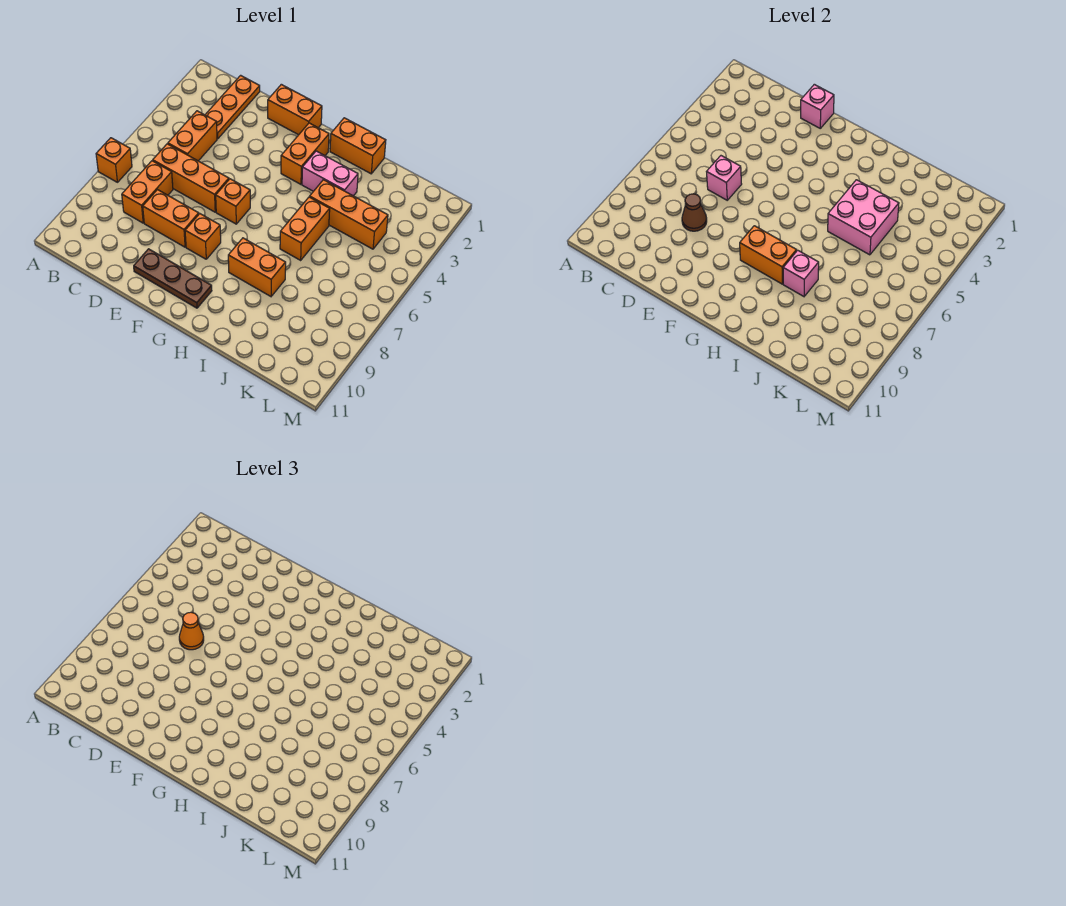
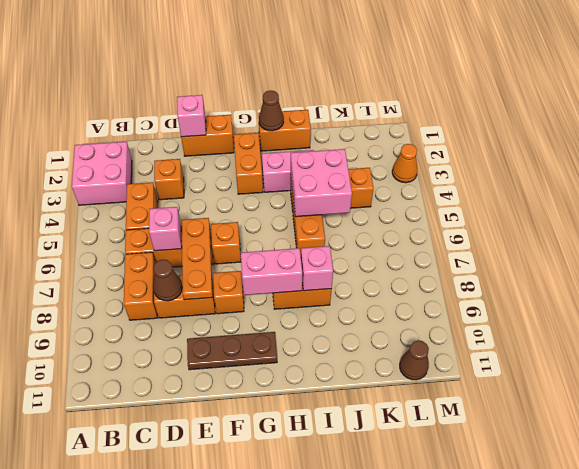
none -> pink brick A2:B3 level 1
orange brick A7 level 1 -> orange brick D3 level 1
orange plate C1:C3 level 1 -> orange plate E6:E8 level 2
orange cone D6 level 3 -> orange cone M3 level 1
orange brick G8:H8 level 2 -> pink brick G8:H8 level 2
none -> brown cone H1 level 2
none -> brown cone L11 level 1

